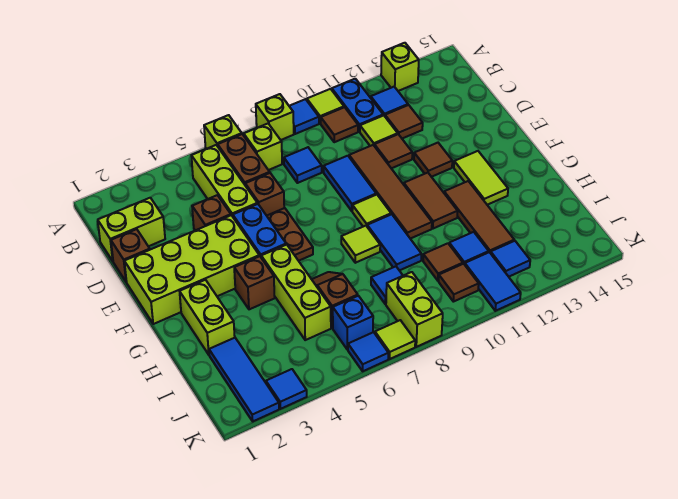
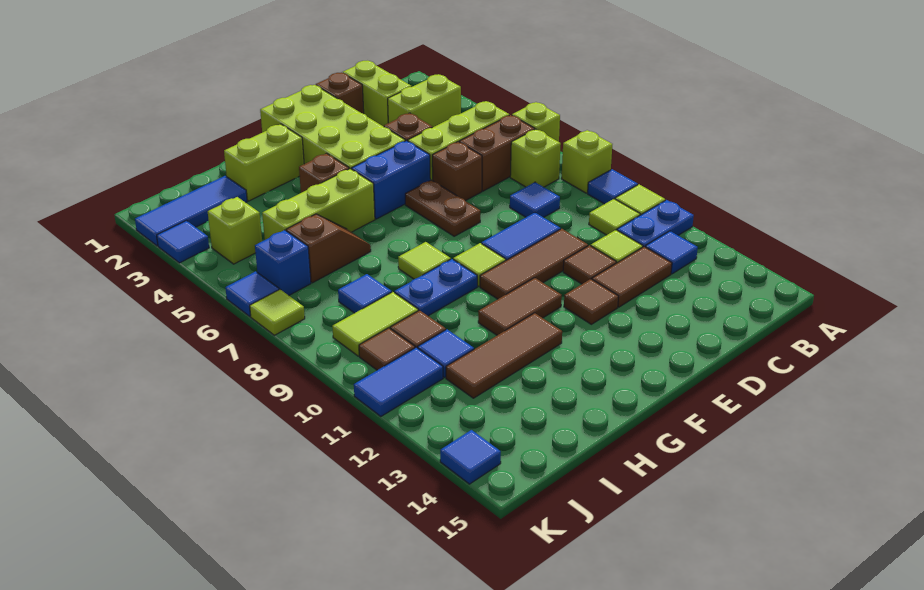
lime brick A13 level 1 -> lime brick J4 level 1
brown tile B10 level 1 -> lime tile B10 level 1
brown tile C12 level 1 -> brown tile C12:D12 level 1
brown tile D10:G10 level 1 -> brown tile D10:F10 level 1
brown plate E6:F6 level 1 -> brown plate E6:E7 level 1
lime tile F13:G13 level 1 -> lime tile I9:J9 level 1
blue tile G9:H9 level 1 -> blue plate G9:H9 level 1
lime brick J8:K8 level 1 -> lime brick B3:C3 level 1
blue tile J12 level 1 -> blue tile K14 level 1

